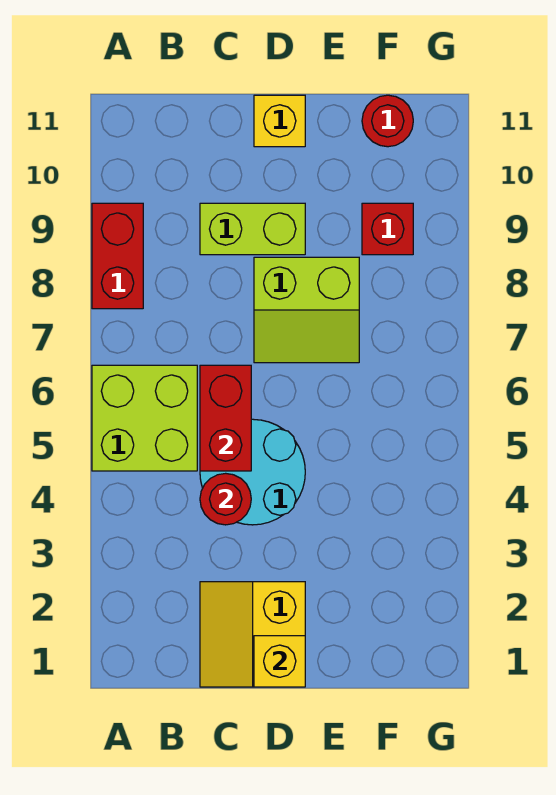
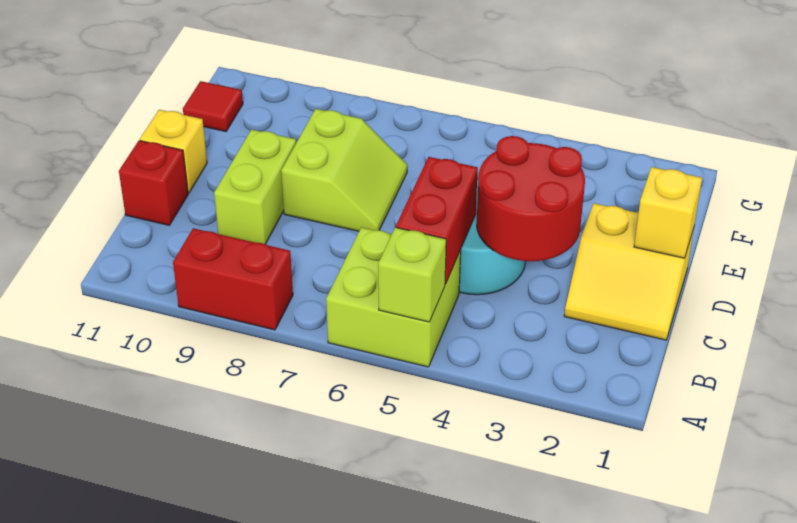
none -> lime brick A5 level 2
red round brick C4 level 2 -> red round brick C3:D4 level 2
red brick C5:C6 level 2 -> red brick B5:C5 level 2
red brick F9 level 1 -> red brick C11 level 1
red round brick F11 level 1 -> red tile F11 level 1

